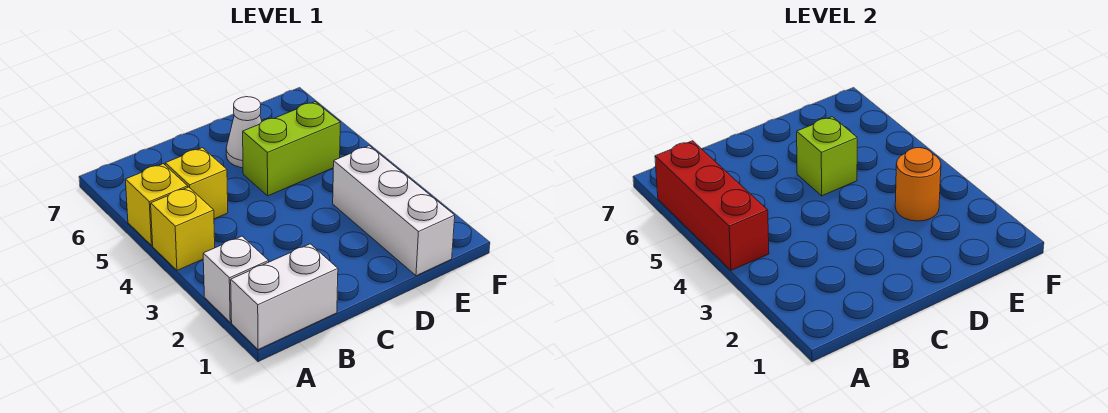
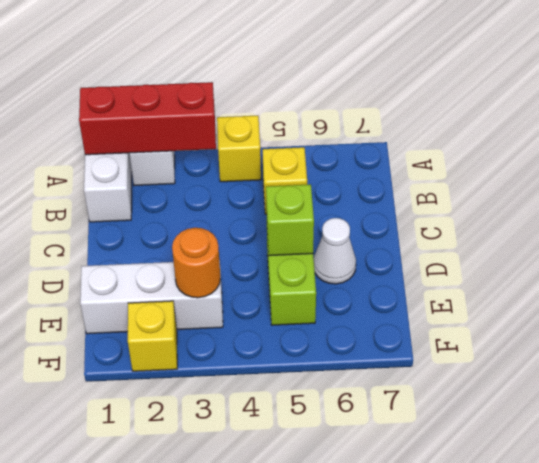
red brick A4:A6 level 2 -> red brick A1:A3 level 2
yellow brick A5 level 1 -> yellow brick F2 level 1

